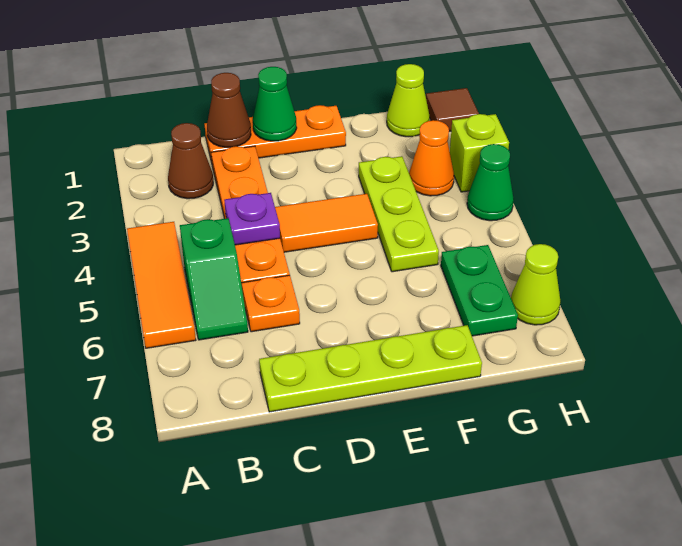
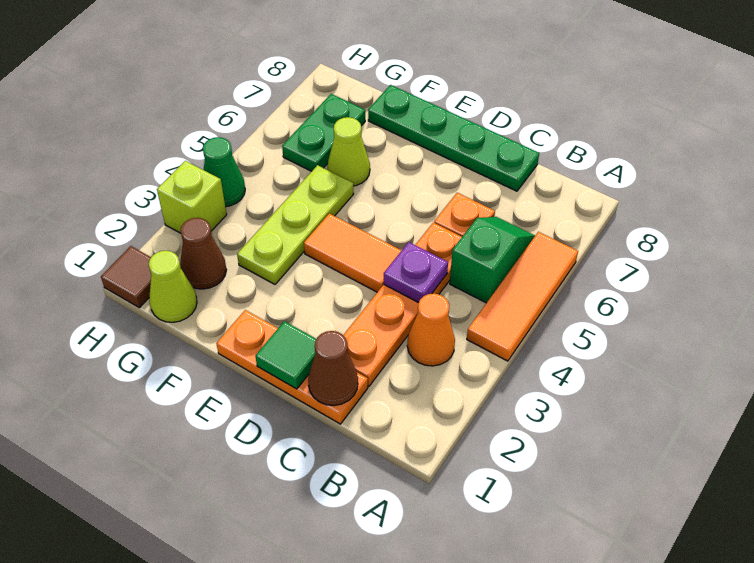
brown cone B2 level 1 -> brown cone G2 level 1
lime plate C8:F8 level 1 -> green plate C8:F8 level 1
green cone D1 level 2 -> green tile D1 level 2
orange cone G3 level 1 -> orange cone B3 level 1
lime cone H7 level 1 -> lime cone F6 level 1

